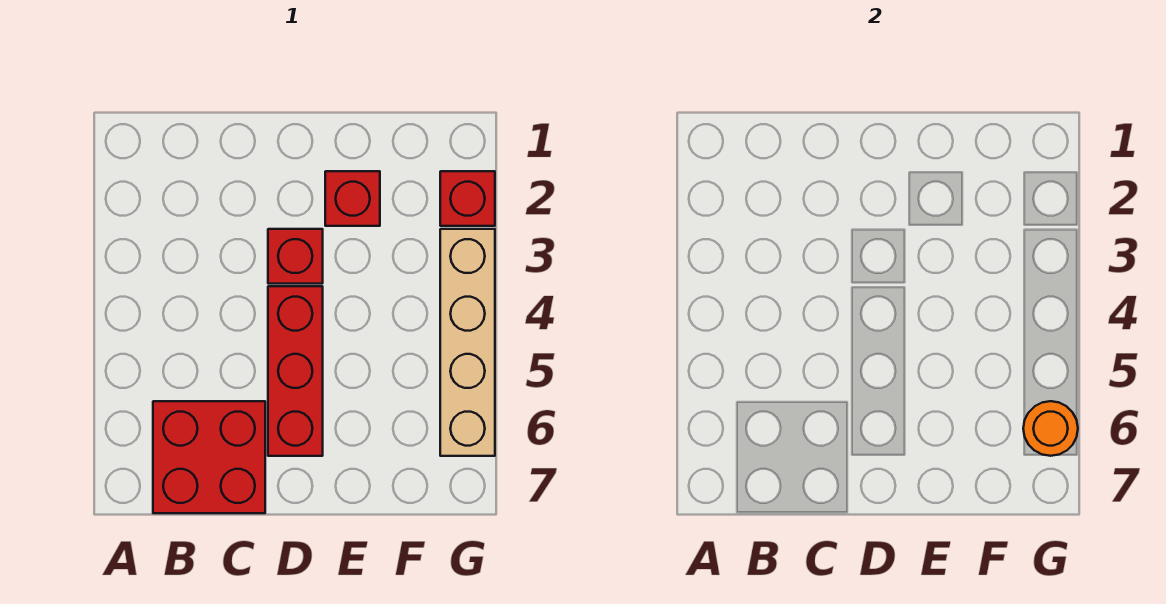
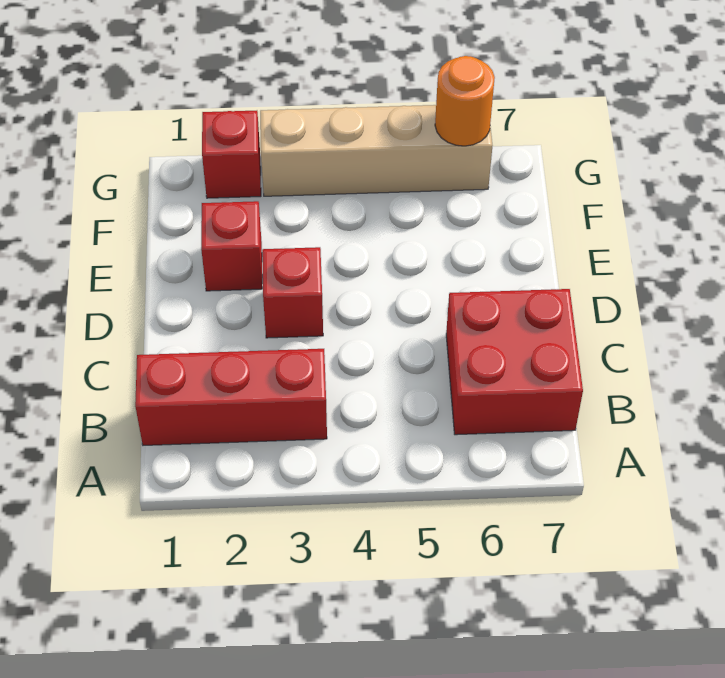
red brick D4:D6 level 1 -> red brick B1:B3 level 1

